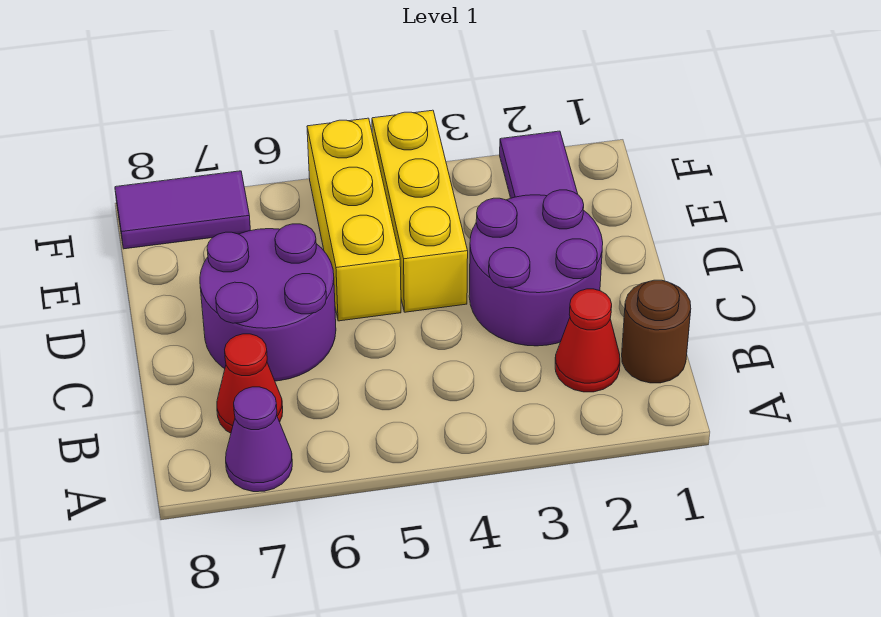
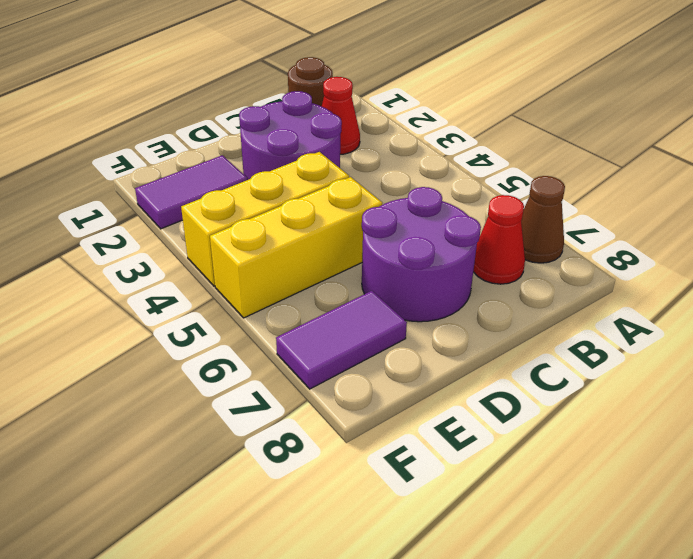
purple cone A7 level 1 -> brown cone A7 level 1
purple tile F7:F8 level 1 -> purple tile E7:F7 level 1

